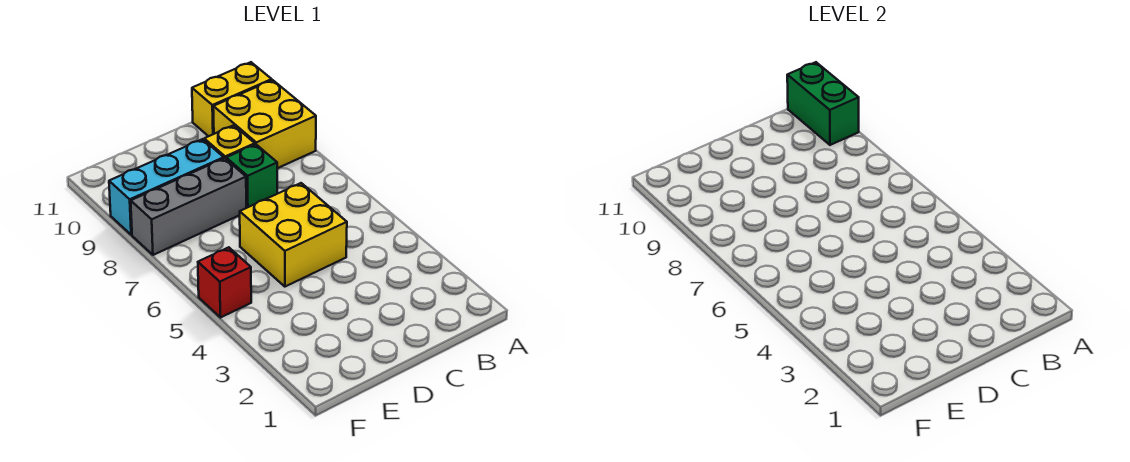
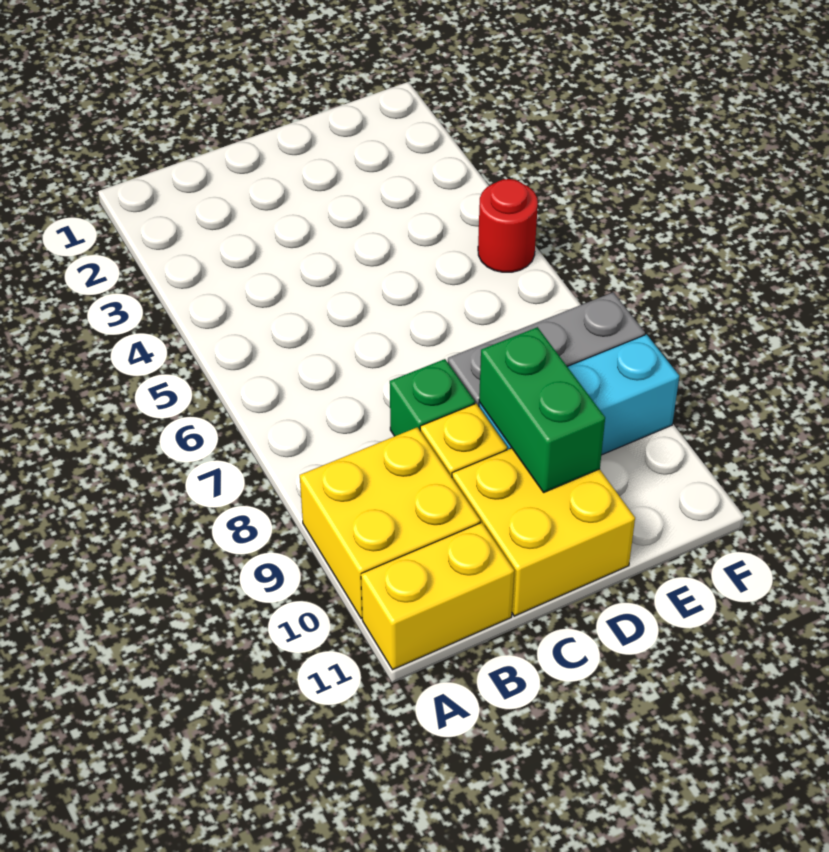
green brick A10:A11 level 2 -> green brick D9:D10 level 2
yellow brick C5:D6 level 1 -> yellow brick C10:D11 level 1
red brick F5 level 1 -> red round brick F5 level 1

